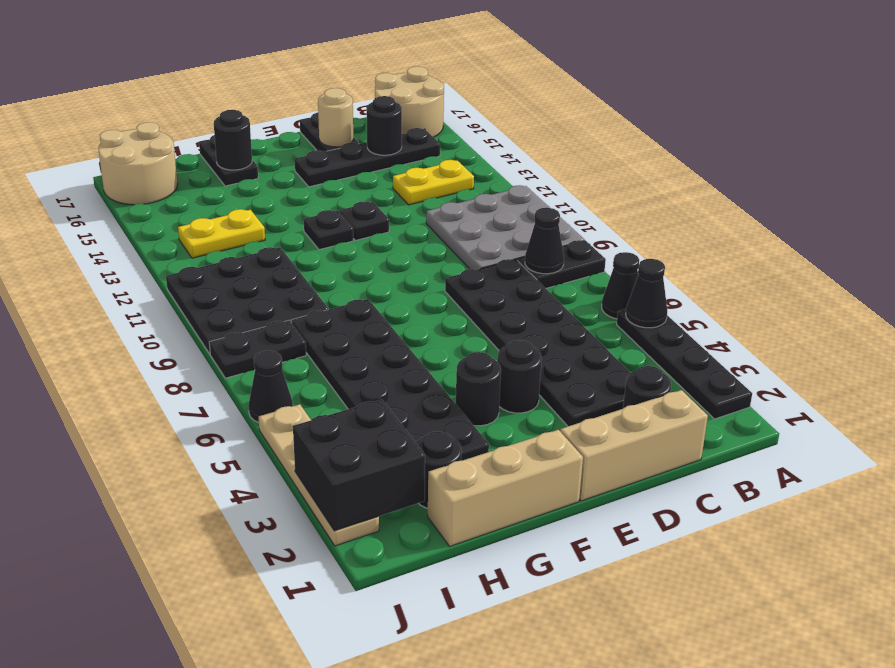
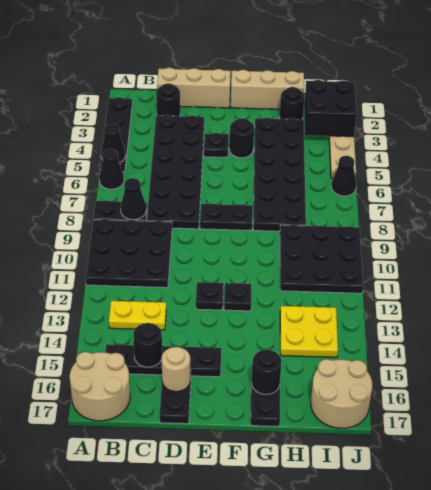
grey plate A9:C11 level 1 -> black plate A9:C11 level 1
black round brick E4 level 1 -> black plate E4 level 1
yellow plate H13:I13 level 1 -> yellow plate H13:I14 level 1
black plate I8:J8 level 1 -> black plate E8:F8 level 1

